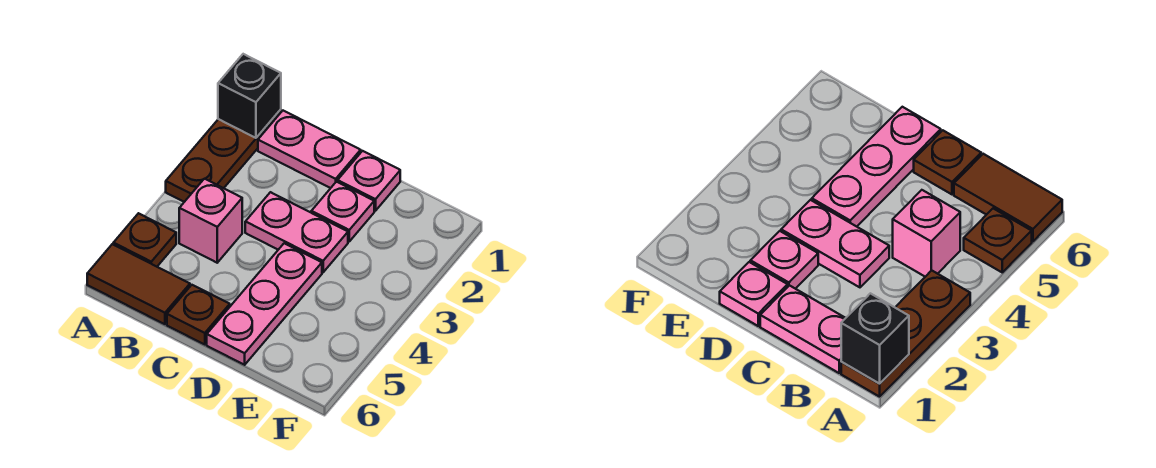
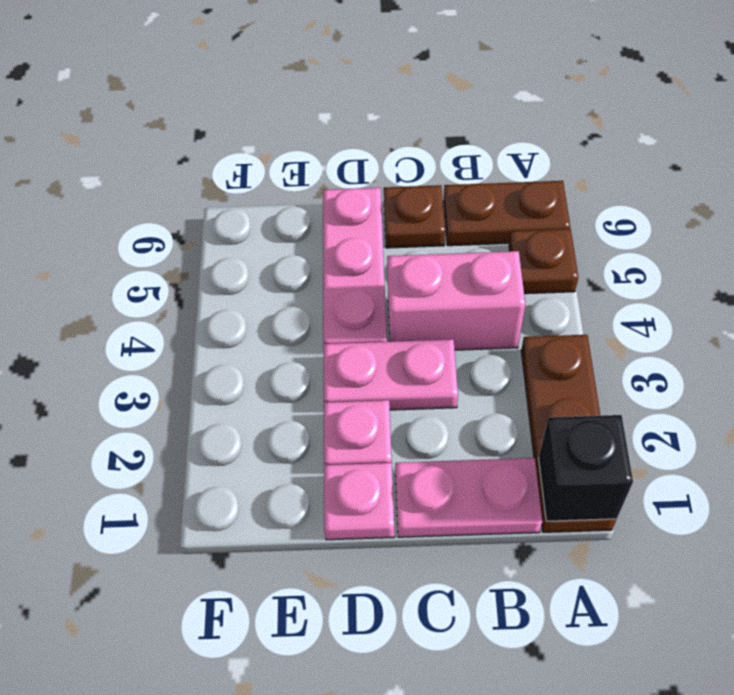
brown tile A6:B6 level 1 -> brown plate A6:B6 level 1
pink brick B4 level 1 -> pink brick B4:C4 level 1

